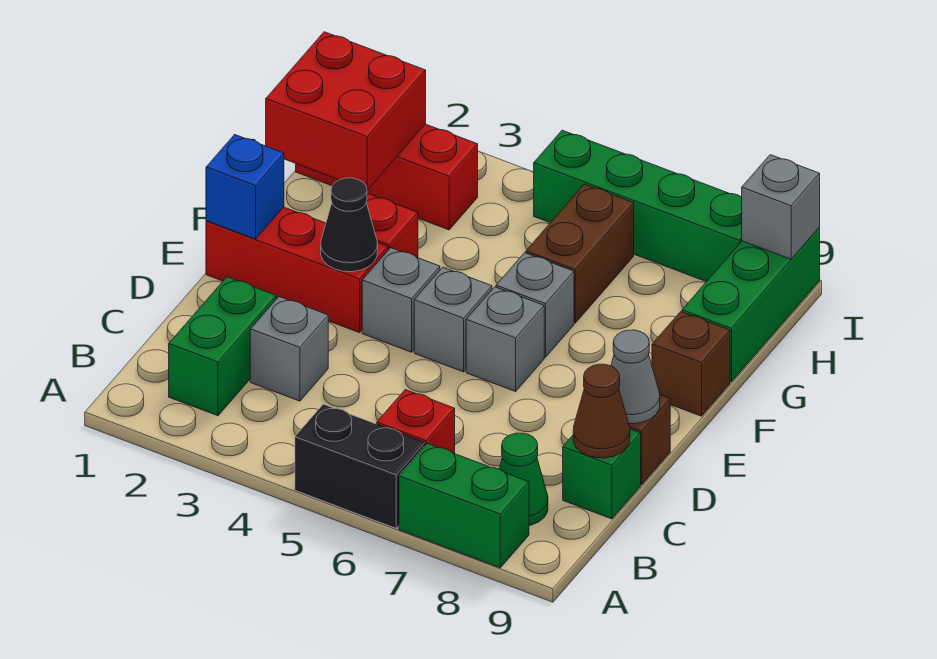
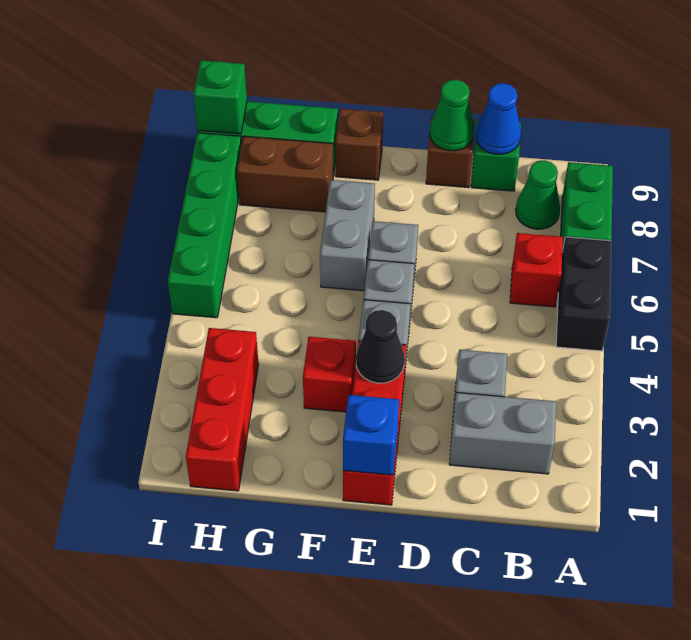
green brick B2:C2 level 1 -> grey brick B2:C2 level 1
brown cone C9 level 2 -> blue cone C9 level 2
grey cone D9 level 2 -> green cone D9 level 2
grey brick F6 level 1 -> grey brick F6:F7 level 1
red brick G1:H2 level 2 -> none
brown brick G6:H6 level 1 -> brown brick G8:H8 level 1
grey brick I9 level 2 -> green brick I9 level 2

